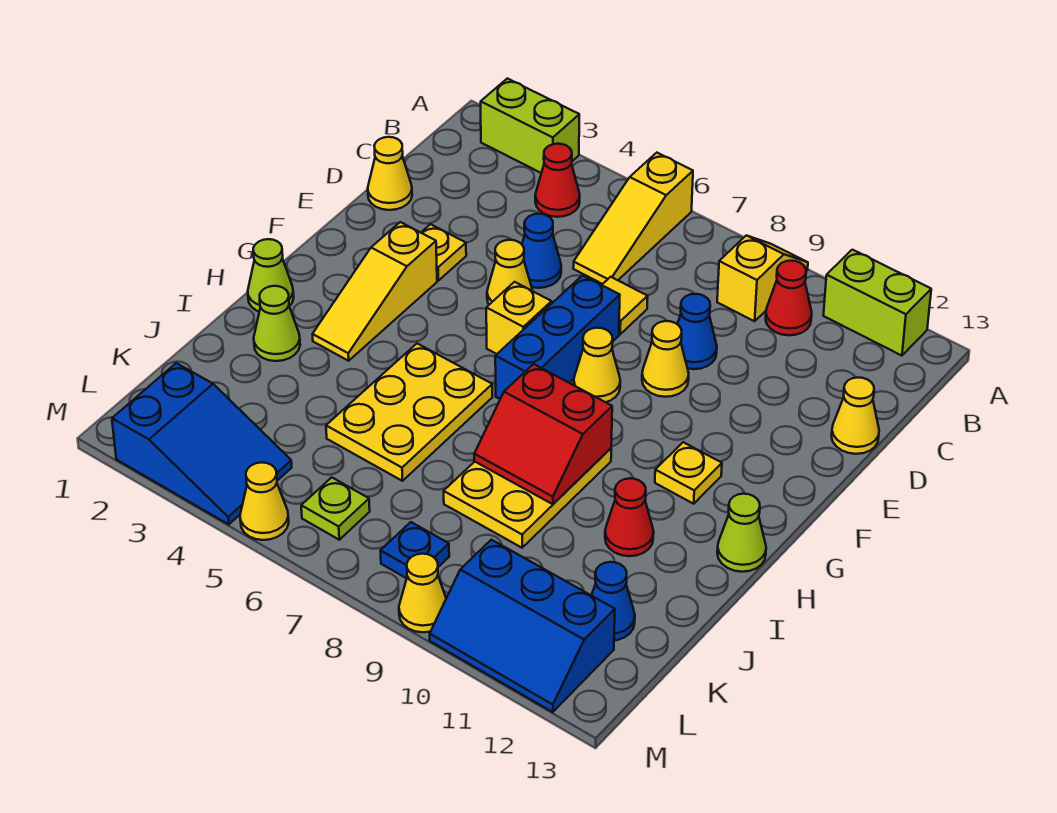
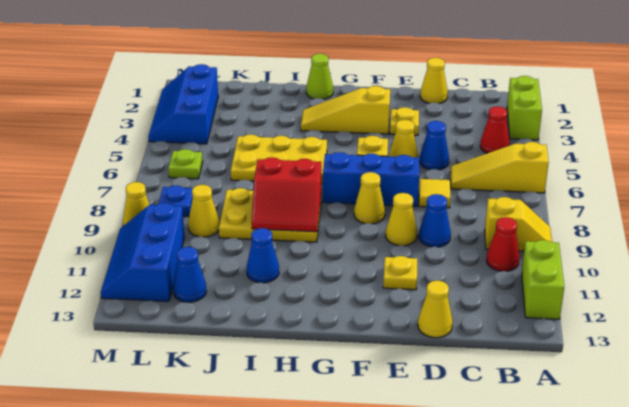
yellow plate G11 level 1 -> yellow plate E11 level 1
red slope H8:I9 level 2 top H -> red slope H8:I9 level 2 top 8
lime cone H13 level 1 -> none
lime cone I2 level 1 -> none
red cone I11 level 1 -> blue cone I11 level 1
blue slope L2:M4 level 1 top 2 -> blue slope L2:M4 level 1 top L
yellow cone M5 level 1 -> yellow cone K9 level 1

